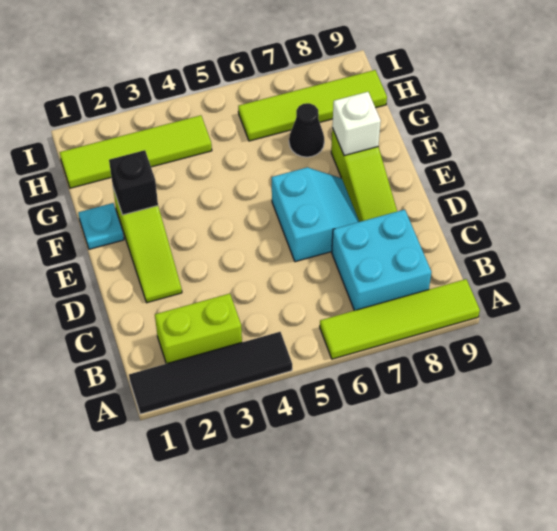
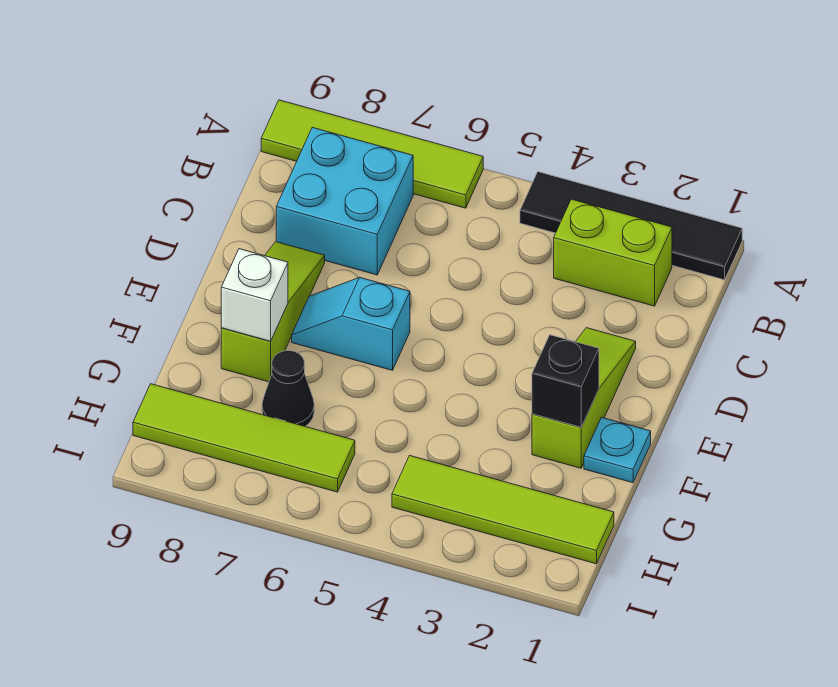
cyan slope D6:E7 level 1 top 6 -> cyan slope E6:E7 level 1 top 6

